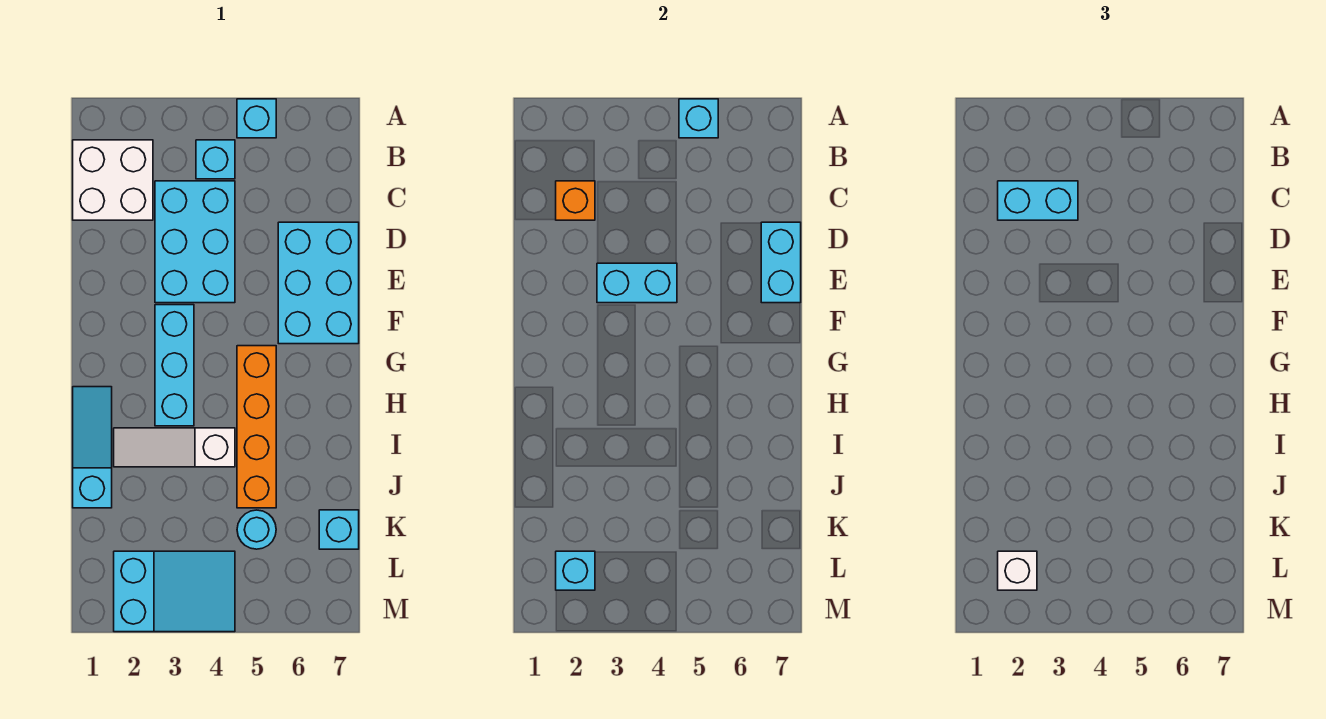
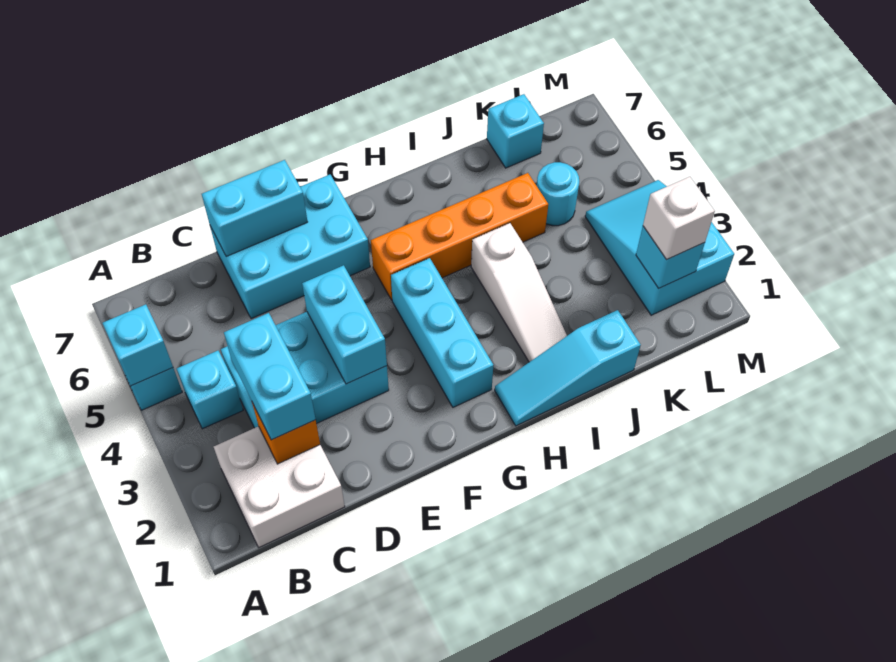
cyan brick F3:H3 level 1 -> cyan brick G2:G4 level 1

